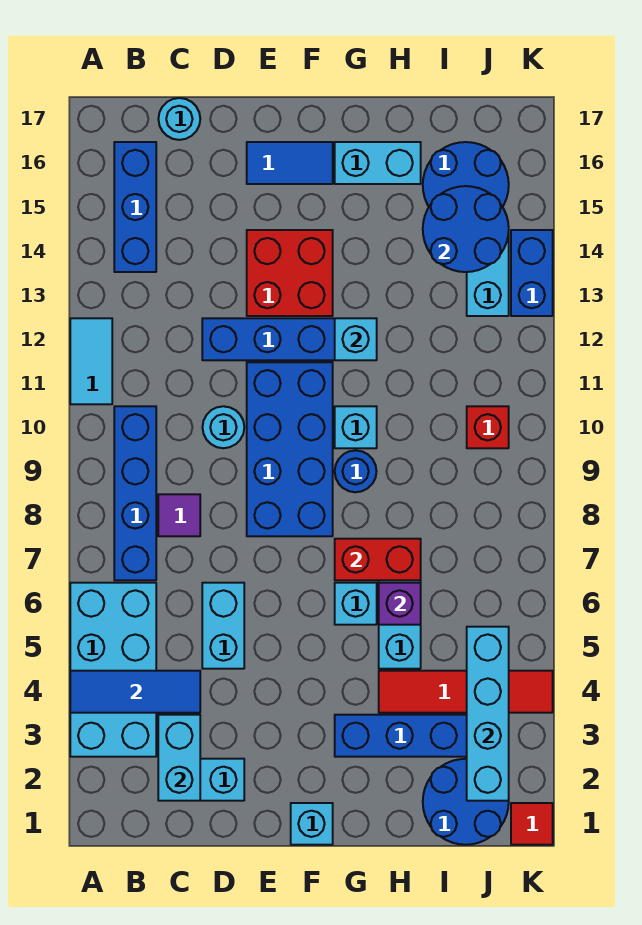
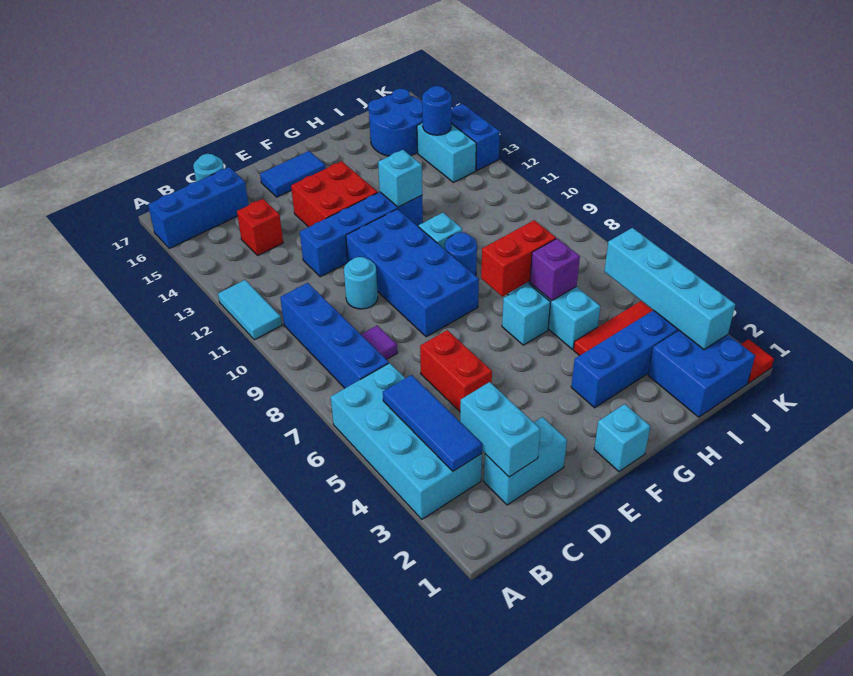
blue tile A4:C4 level 2 -> blue tile B3:B5 level 2
blue brick B14:B16 level 1 -> blue brick A16:C16 level 1
cyan brick D5:D6 level 1 -> red brick D5:D6 level 1
cyan brick G16:H16 level 1 -> none
blue round brick I1:J2 level 1 -> blue brick I1:J2 level 1
blue round brick I14:J15 level 2 -> blue round brick J14 level 2
red brick J10 level 1 -> red brick C14 level 1

